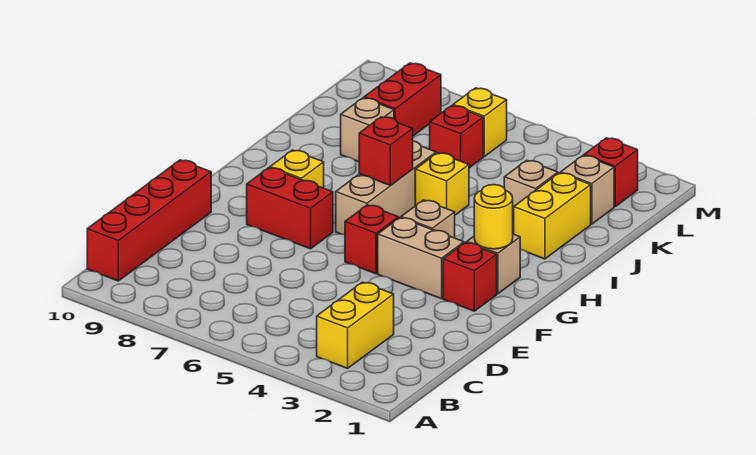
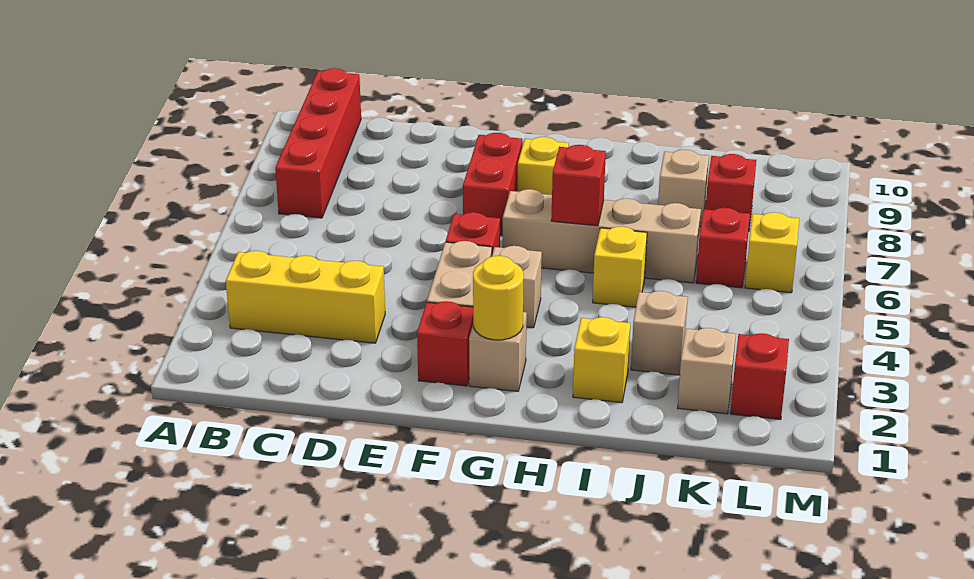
yellow brick B3:C3 level 1 -> yellow brick B3:D3 level 1
red brick B10:E10 level 1 -> red brick B7:B10 level 1
tan brick G6:I6 level 1 -> tan brick G6:J6 level 1
yellow brick I2:J2 level 1 -> yellow brick I2 level 1
red brick K8:L8 level 1 -> red brick K8 level 1

